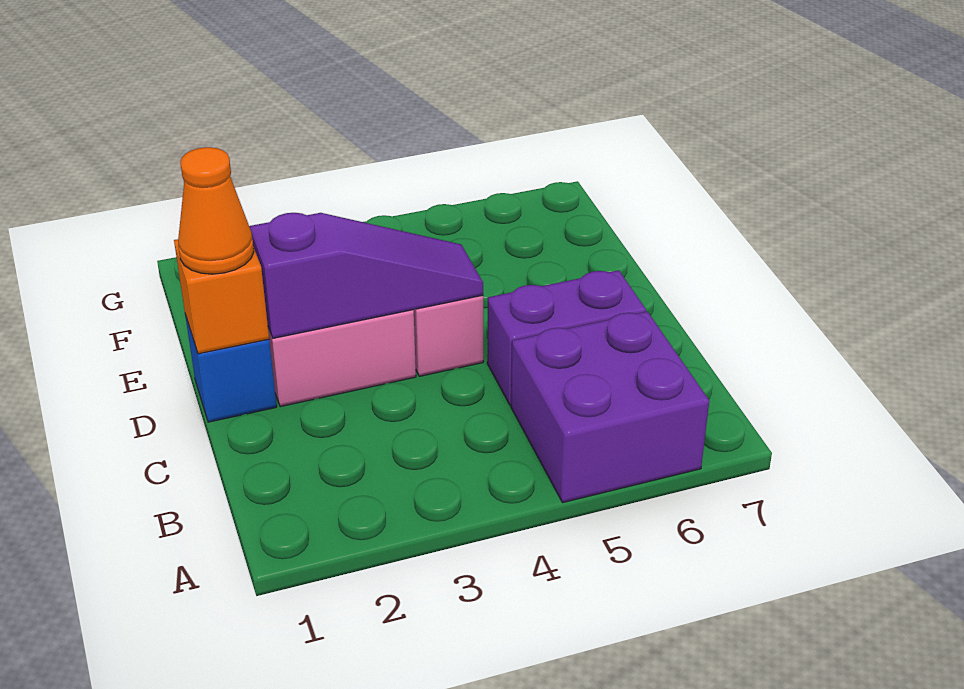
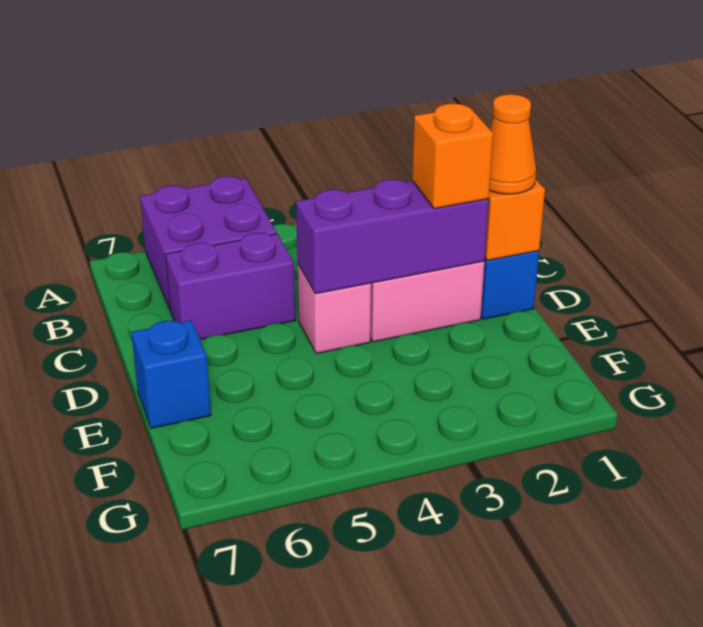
purple slope D2:D4 level 2 top 2 -> purple brick D2:D4 level 2
none -> orange brick D2 level 3
none -> blue brick E7 level 1

